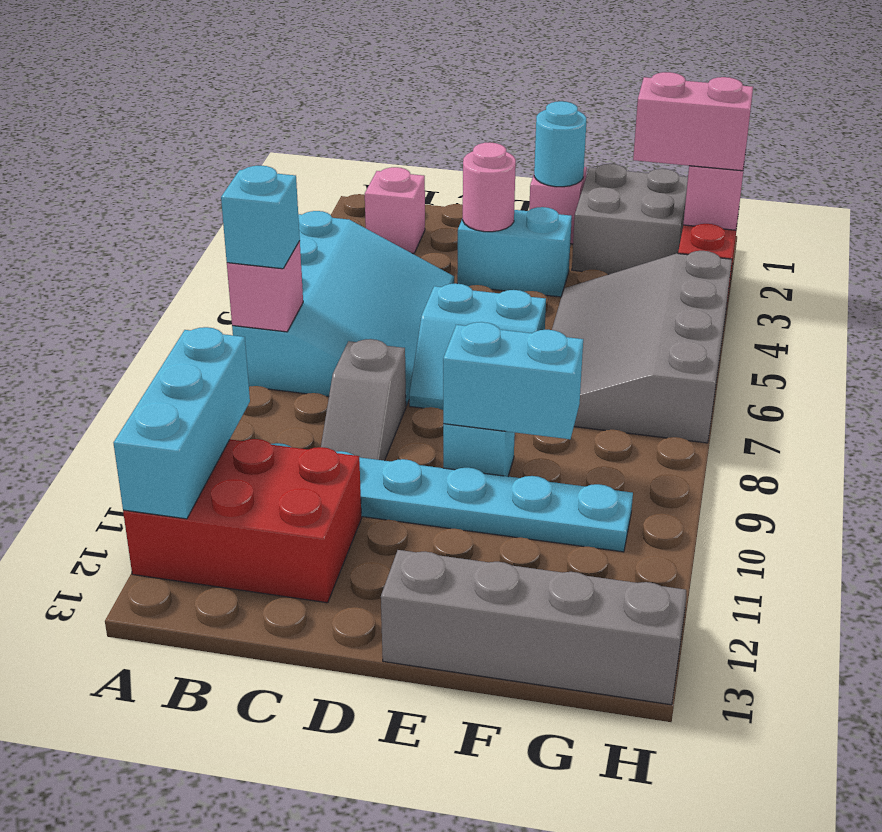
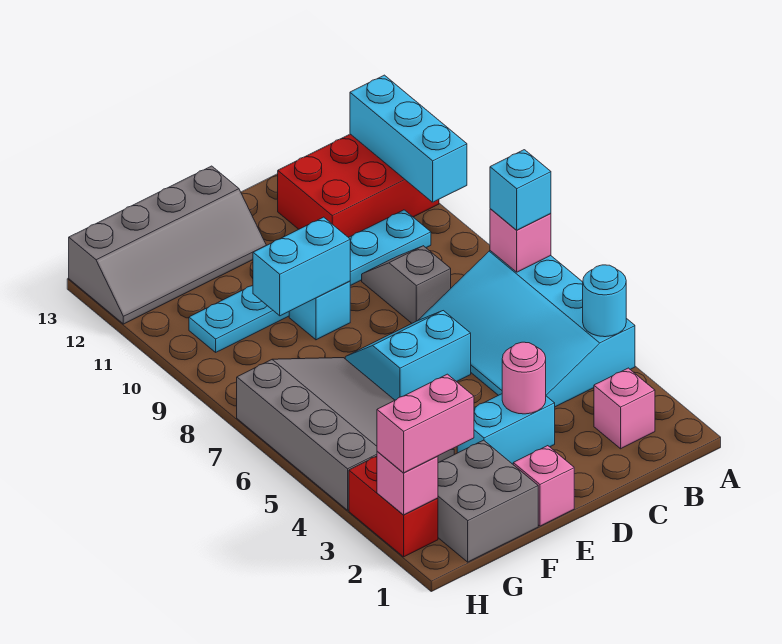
cyan round brick E1 level 2 -> cyan round brick A4 level 2

